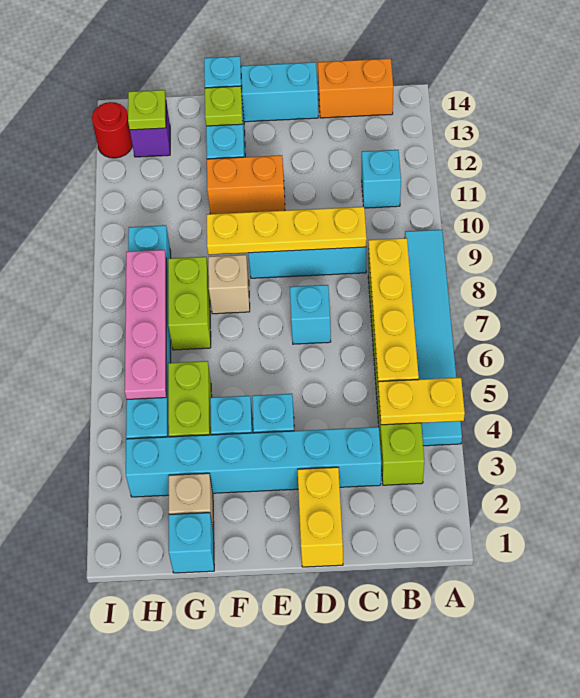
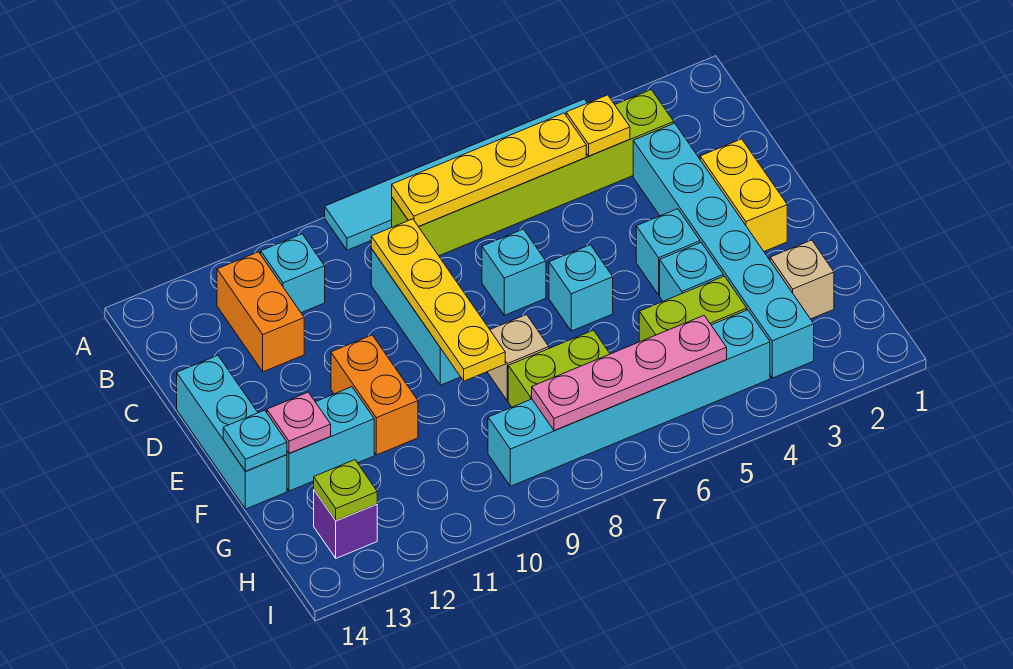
yellow plate A4:B4 level 2 -> yellow plate B4 level 2
orange brick B14:C14 level 1 -> orange brick B12:C12 level 1
yellow brick D1:D2 level 1 -> yellow brick D2:E2 level 1
lime plate F13 level 2 -> pink plate F13 level 2
cyan brick G1 level 1 -> cyan brick E6 level 1
red round brick I13 level 1 -> none

